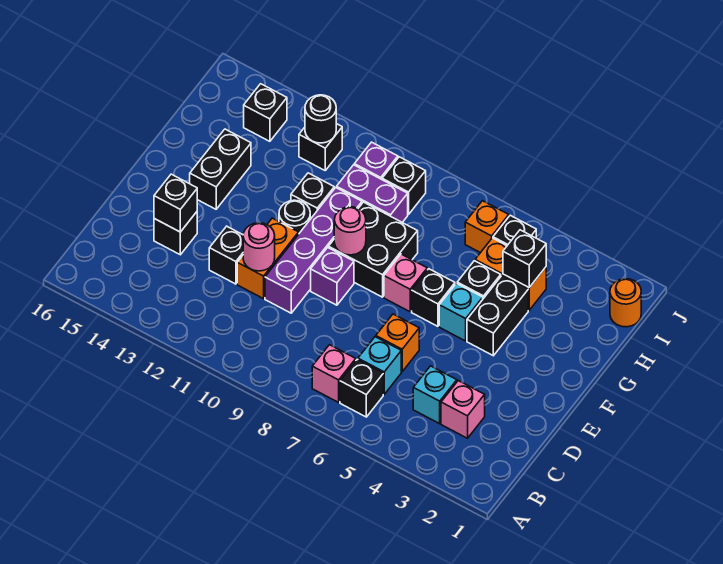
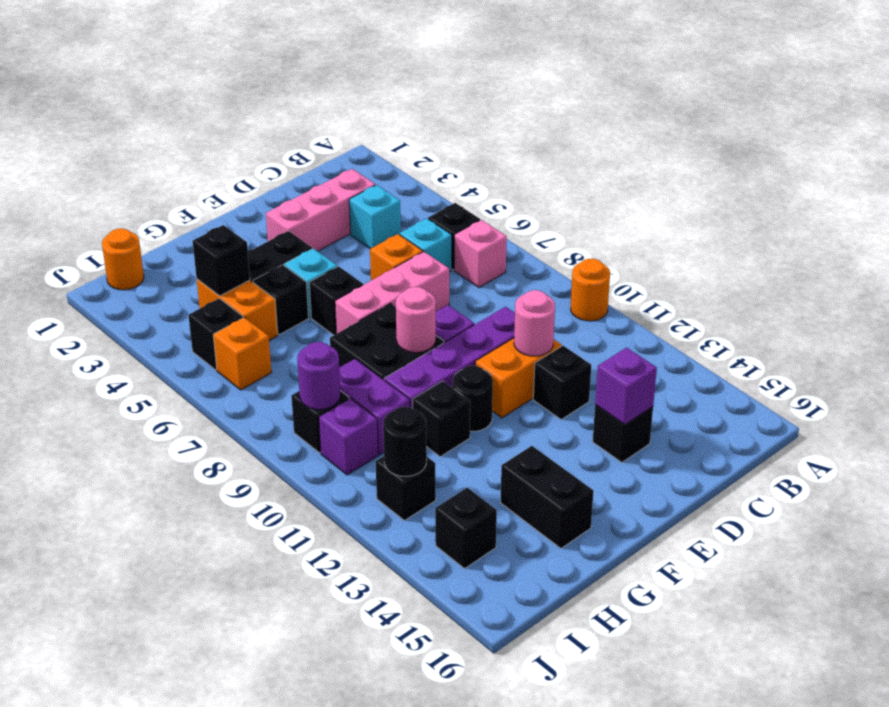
none -> orange round brick A10 level 1
pink brick C3 level 1 -> pink brick C3:E3 level 1
black brick D14 level 2 -> purple brick D14 level 2
pink brick F7 level 1 -> pink brick D7:F7 level 1
black brick F14:G14 level 1 -> black brick G14:G15 level 1
none -> purple round brick I9 level 2

